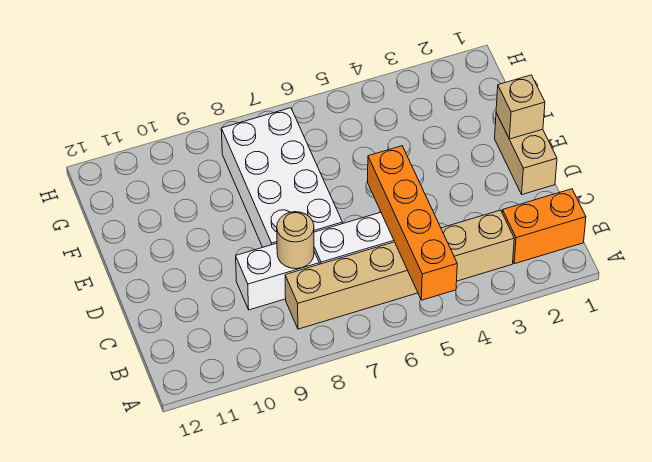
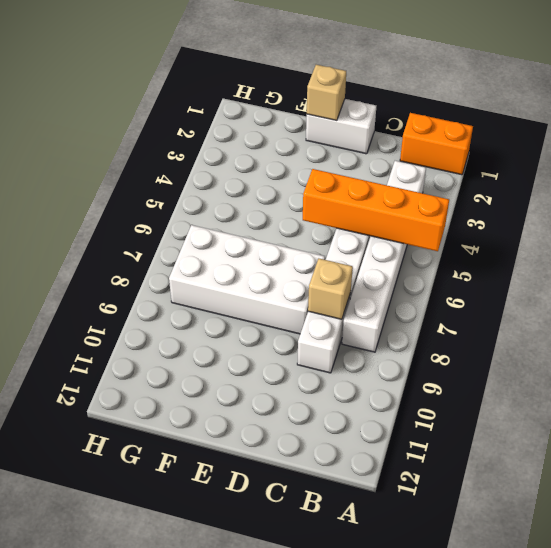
orange brick B1:B2 level 1 -> orange brick A1:B1 level 1
tan brick B3:B8 level 1 -> white brick B3:B8 level 1
tan round brick C8 level 2 -> tan brick C8 level 2
tan brick D1:E1 level 1 -> white brick D1:E1 level 1

